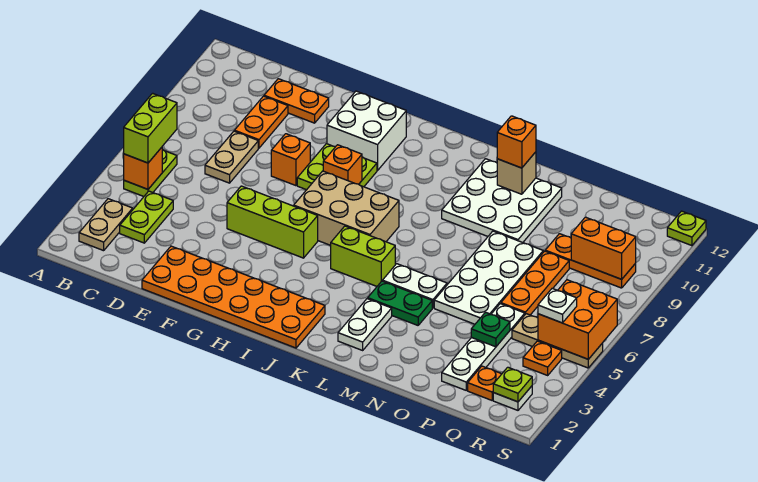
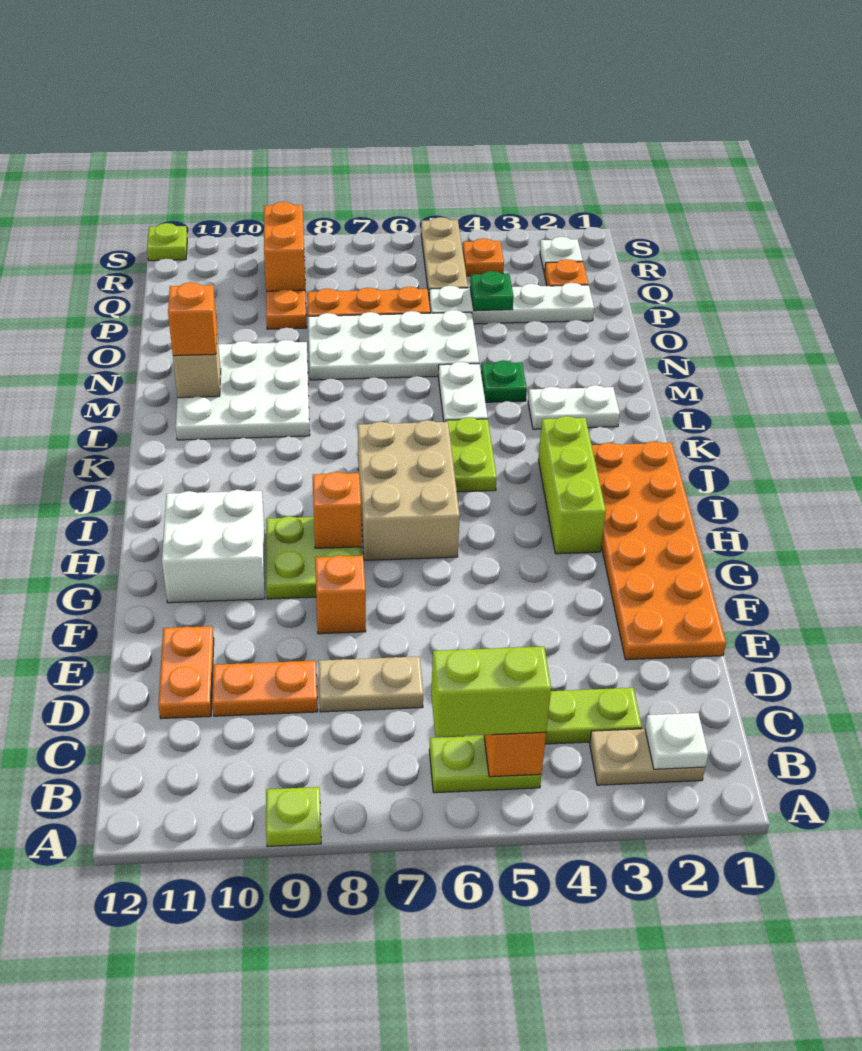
lime brick F5:H5 level 1 -> lime brick H3:J3 level 1
lime brick J5:K5 level 1 -> lime plate J5:K5 level 1
green plate L4:M4 level 1 -> green plate M4 level 1
lime plate R2 level 2 -> lime plate A9 level 1
orange brick R5:S6 level 2 -> none
white plate R5 level 3 -> white plate B2 level 2

